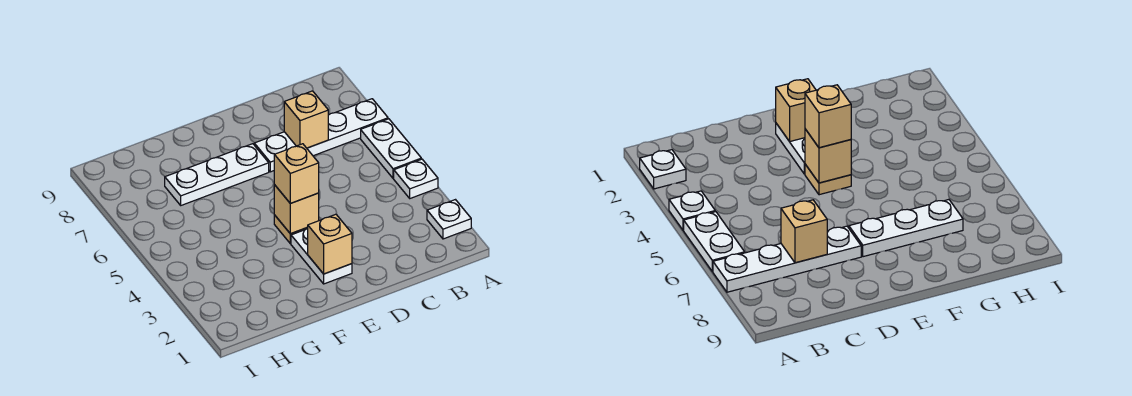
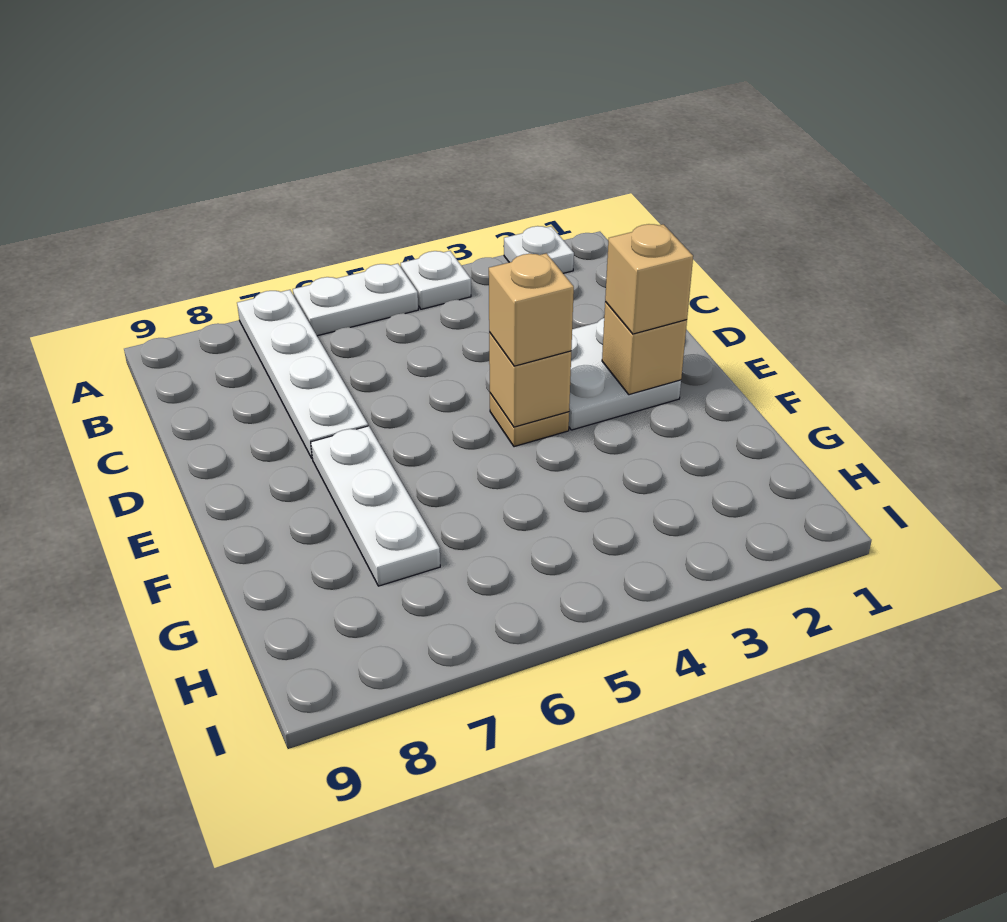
tan brick C7 level 2 -> tan brick E2 level 3
white plate E2:E3 level 1 -> white plate D2:E3 level 1

